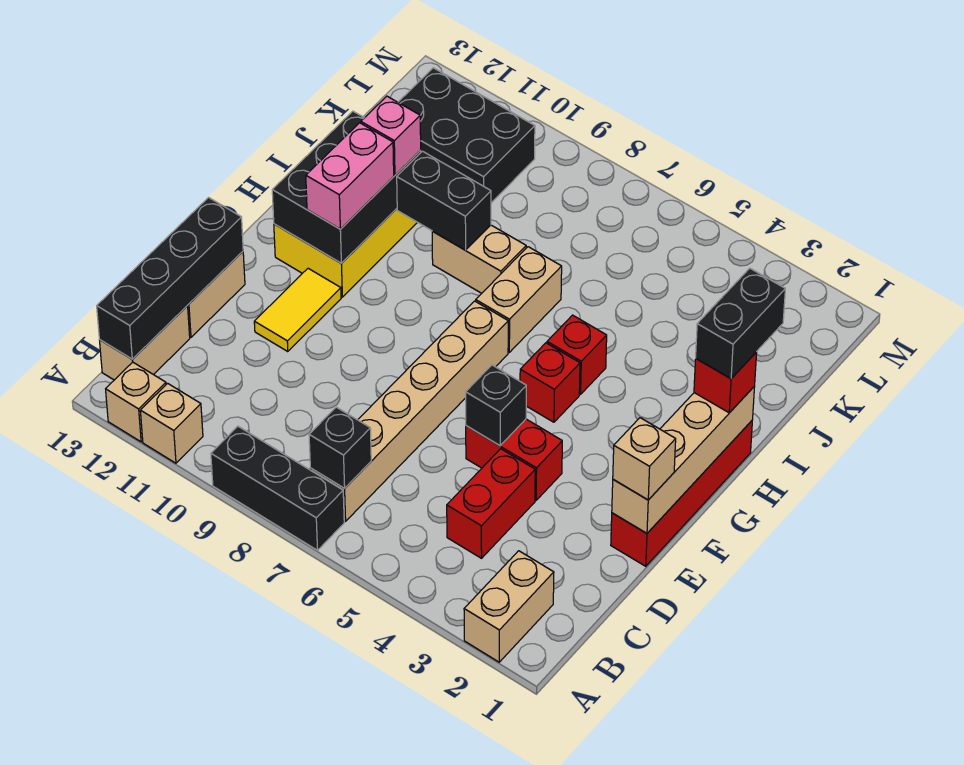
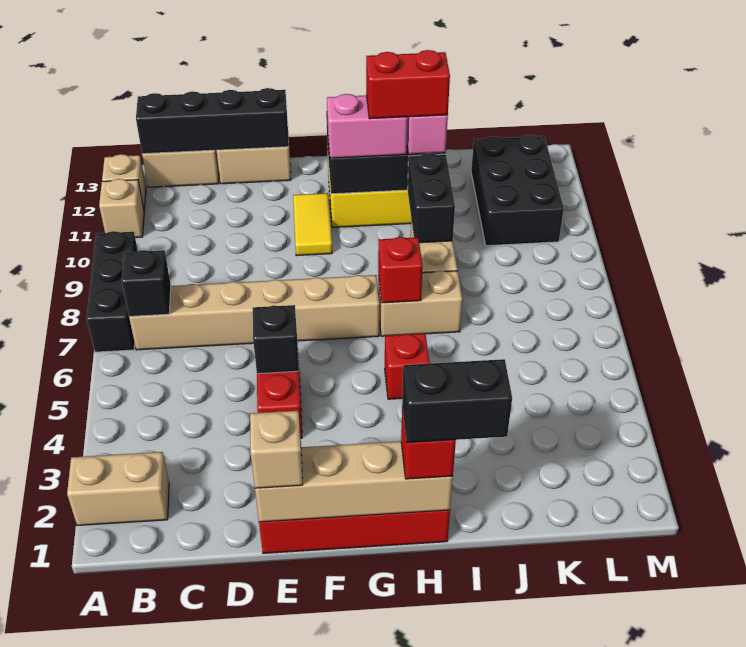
red brick C4:D4 level 1 -> red brick H11:I11 level 4
yellow tile E11:F11 level 1 -> yellow tile F10:F11 level 1
red brick G5 level 1 -> red brick H7 level 2

